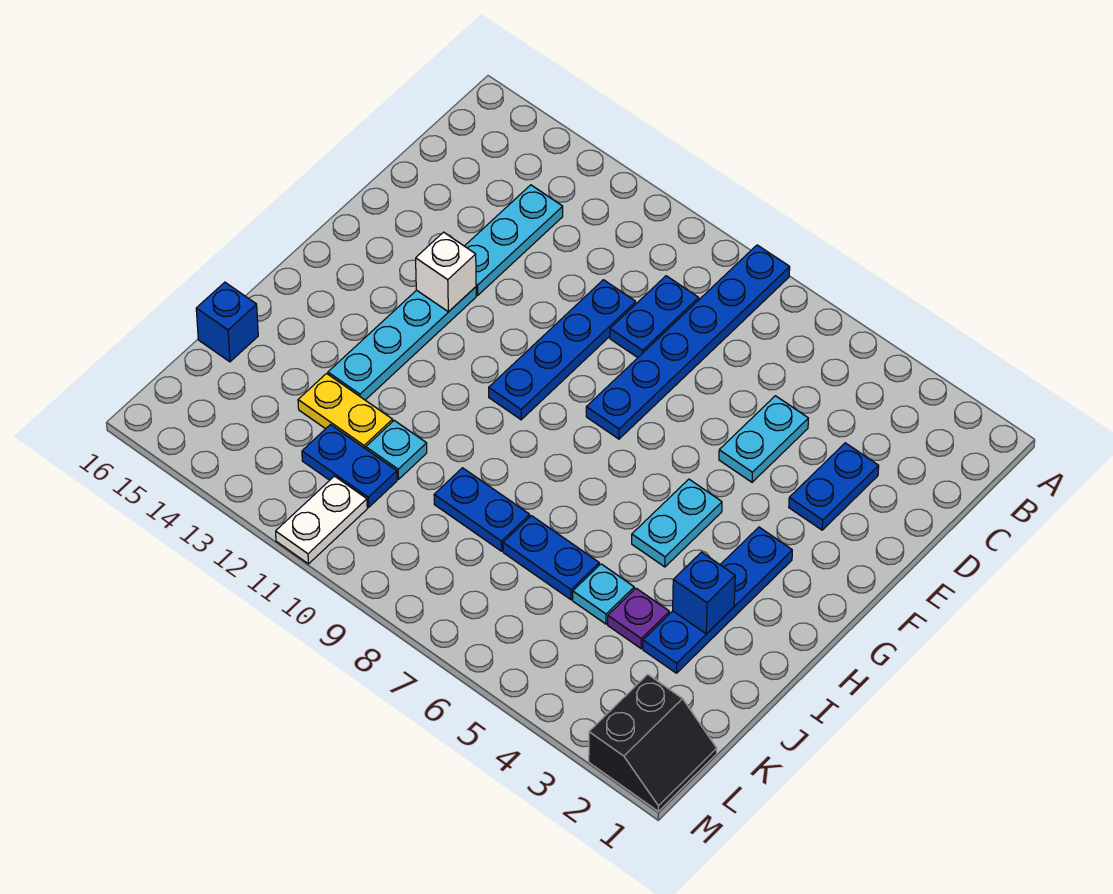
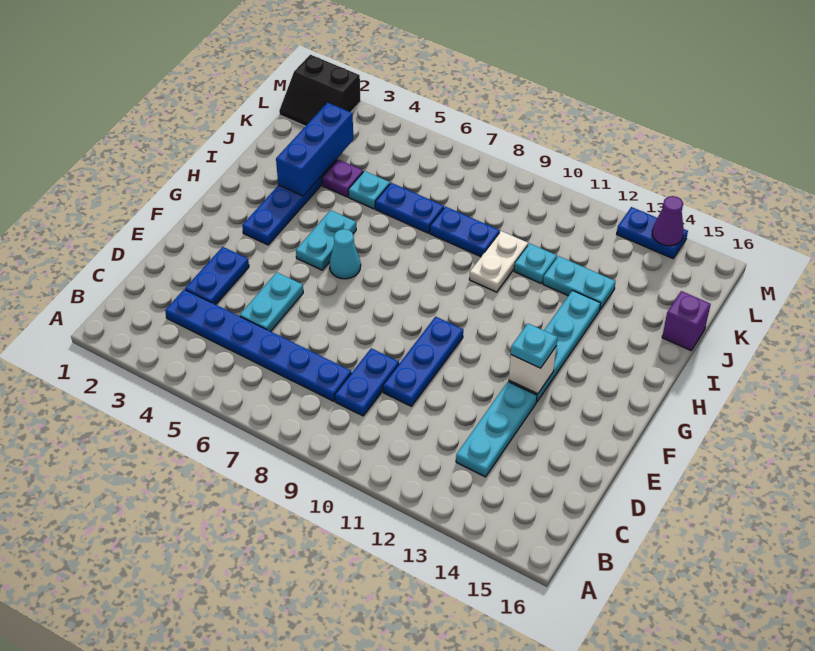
blue plate A8:F8 level 1 -> blue plate C3:C8 level 1
blue plate D10:G10 level 1 -> blue plate D10:F10 level 1
none -> cyan plate F13 level 3
none -> cyan cone G6 level 1
blue brick I3 level 2 -> blue brick I3:K3 level 2
yellow plate J12:J13 level 1 -> cyan plate J12:J13 level 1
blue brick J16 level 1 -> purple brick J16 level 1
blue plate K11:K12 level 1 -> blue plate M13:M14 level 1
black slope L1:M2 level 1 top 2 -> black slope L1:M2 level 1 top M
white plate L11:M11 level 1 -> white plate I10:J10 level 1
none -> purple cone M14 level 2

